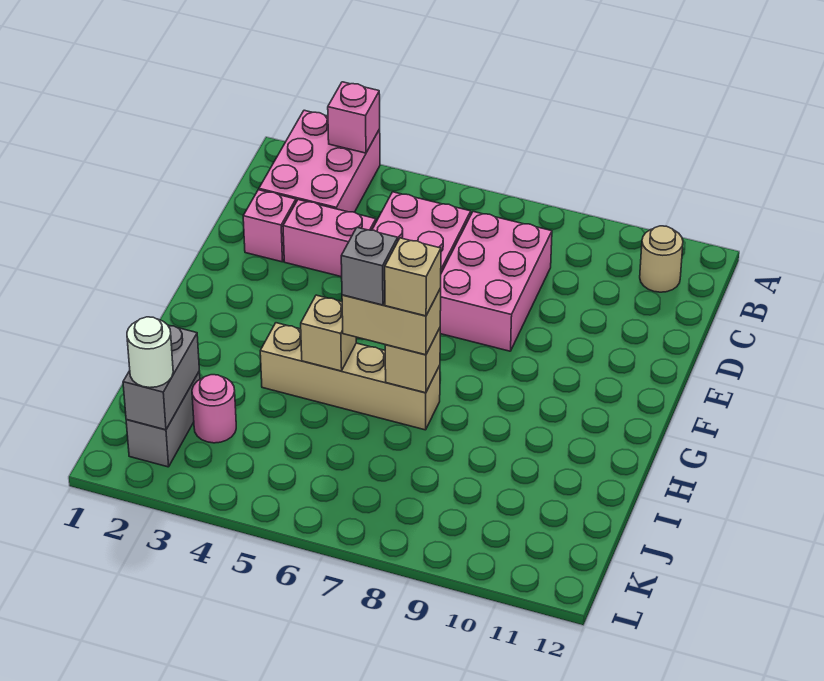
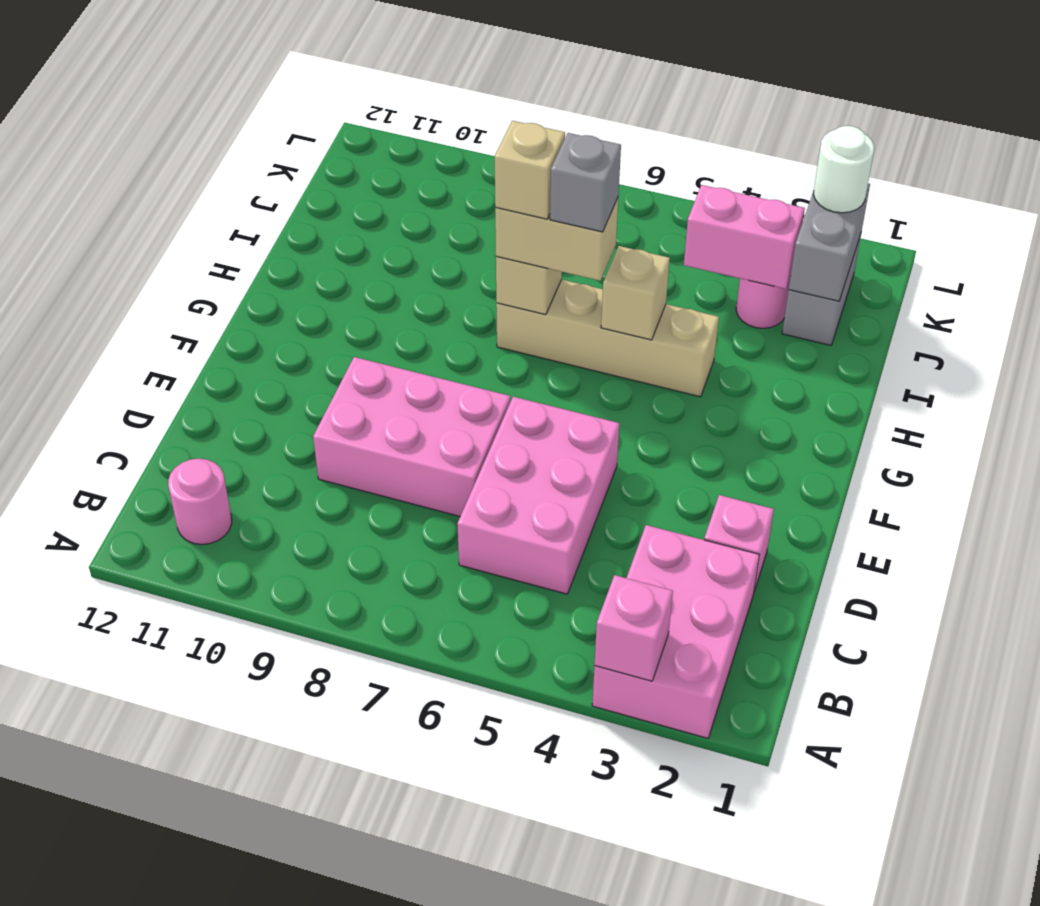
tan round brick B11 level 1 -> pink round brick B11 level 1
pink brick C7:E8 level 1 -> pink brick D7:E9 level 1
pink brick D3:D4 level 1 -> pink brick J3:J4 level 2

